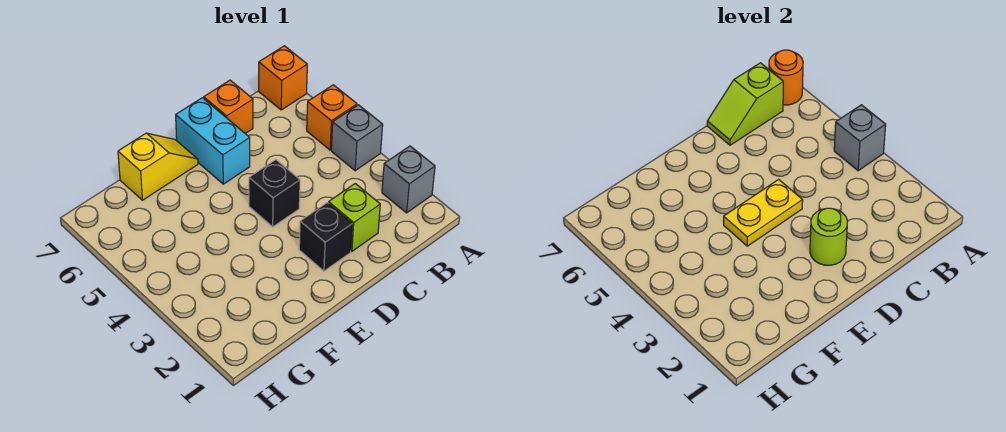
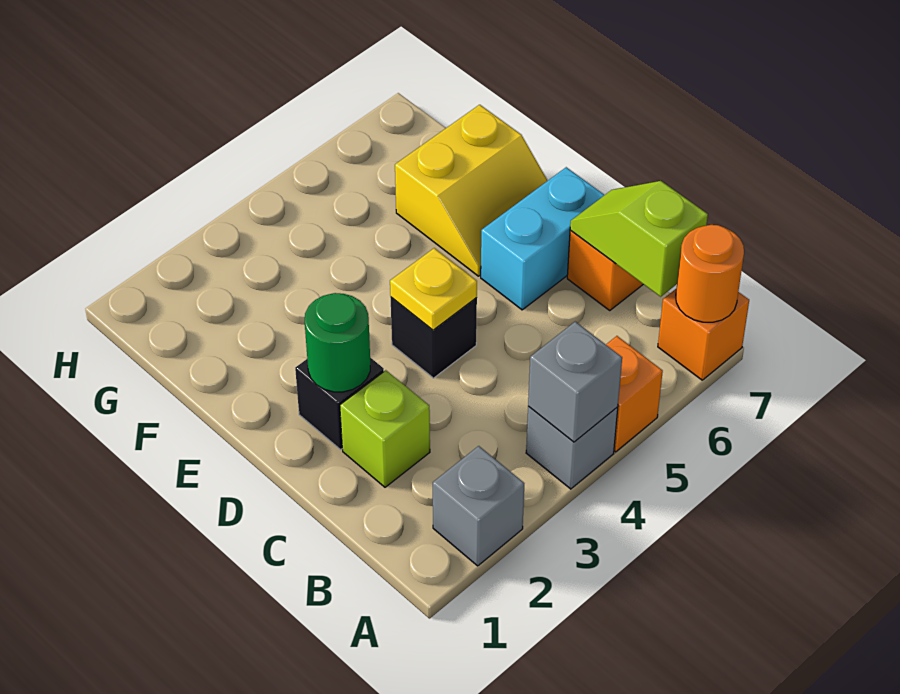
lime round brick D2 level 2 -> green round brick D2 level 2
yellow plate D4:E4 level 2 -> yellow plate D4 level 2
yellow slope E7:F7 level 1 top F -> yellow slope E6:F7 level 1 top F

